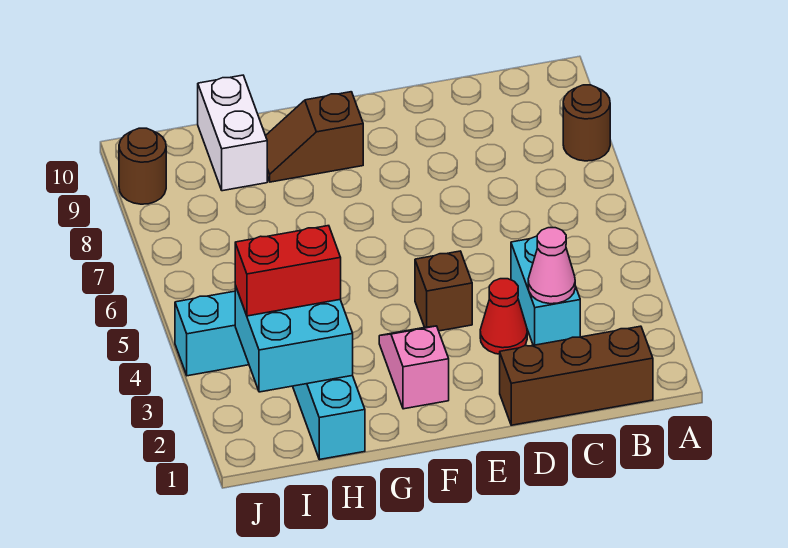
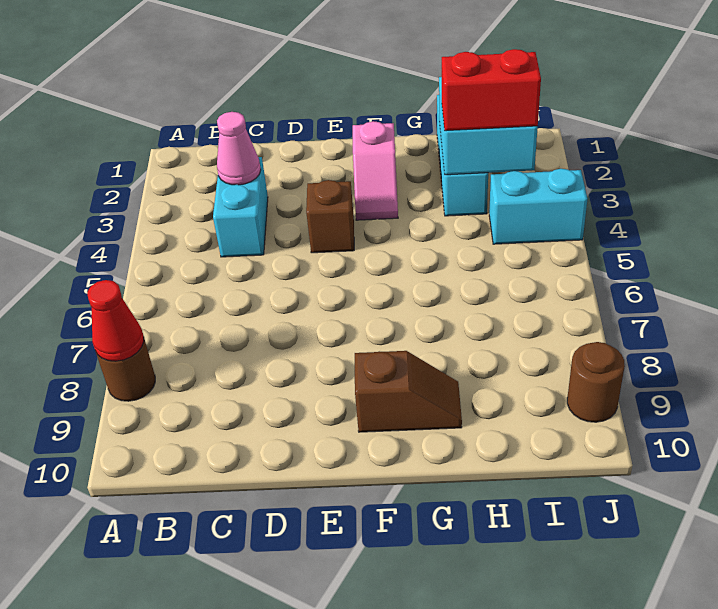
brown brick B1:D1 level 1 -> none
red cone D3 level 1 -> red cone A8 level 2
white brick H9:H10 level 1 -> none

